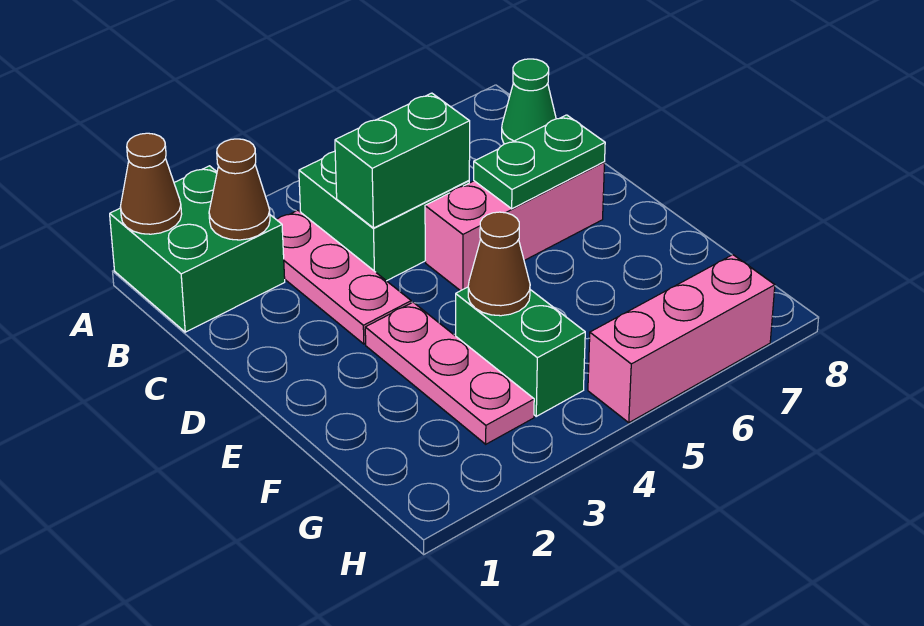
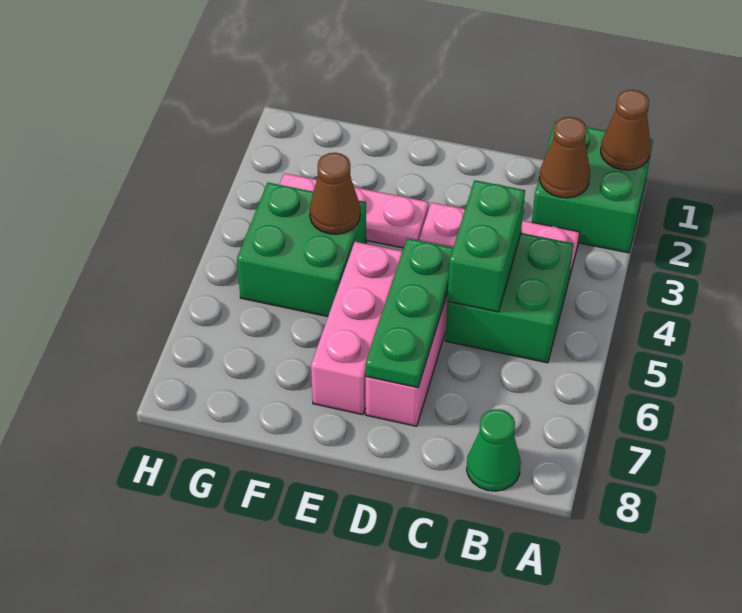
green plate D6:D7 level 2 -> green plate D5:D7 level 2
green brick F4:G4 level 1 -> green brick F4:G5 level 1
pink brick H5:H7 level 1 -> pink brick E5:E7 level 1

